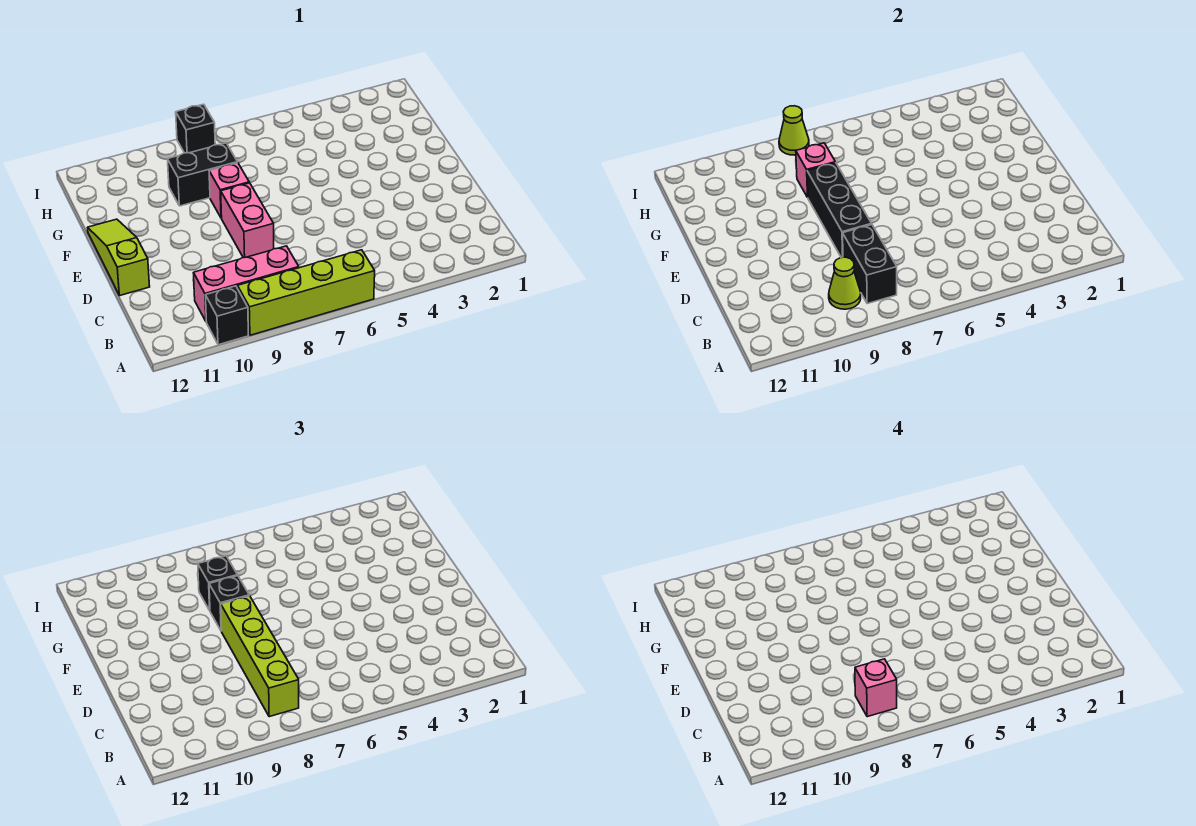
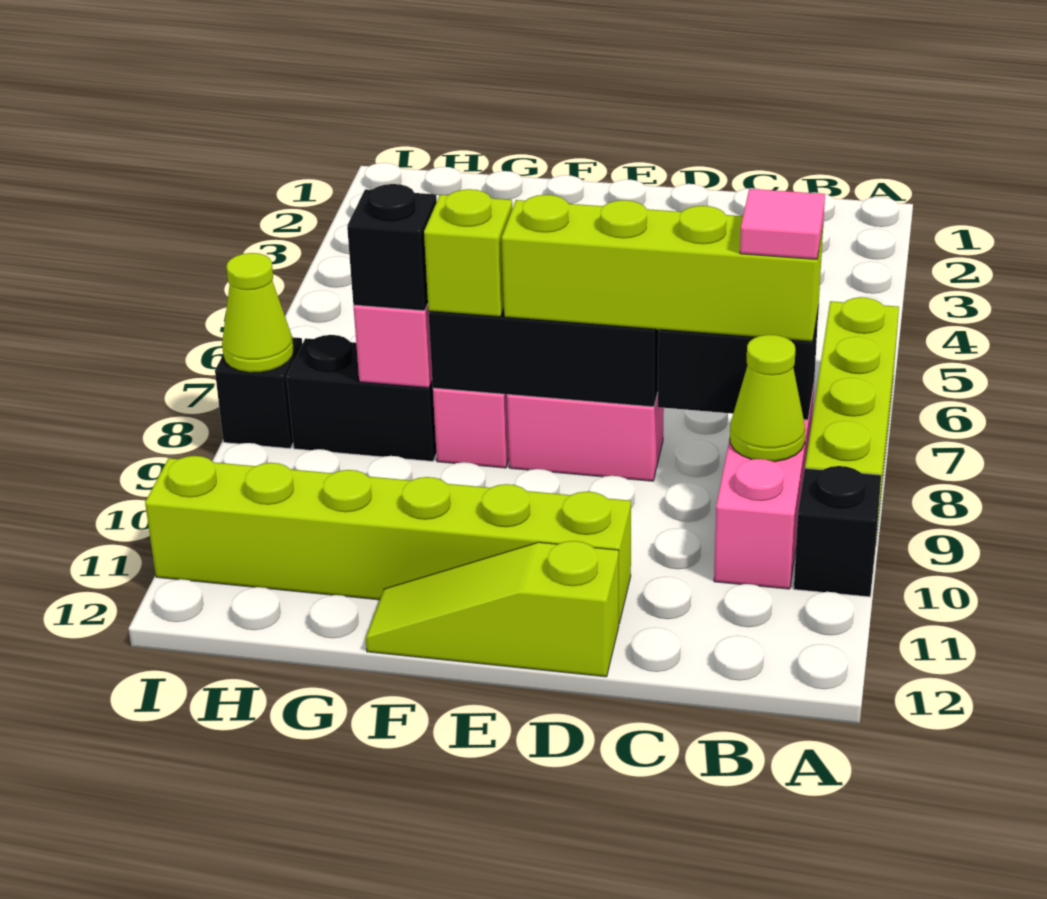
pink brick B8 level 4 -> pink tile B8 level 4
none -> lime brick D11:I11 level 1
black brick F8 level 3 -> lime brick F8 level 3
black brick G8:G9 level 1 -> black brick G8:H8 level 1

